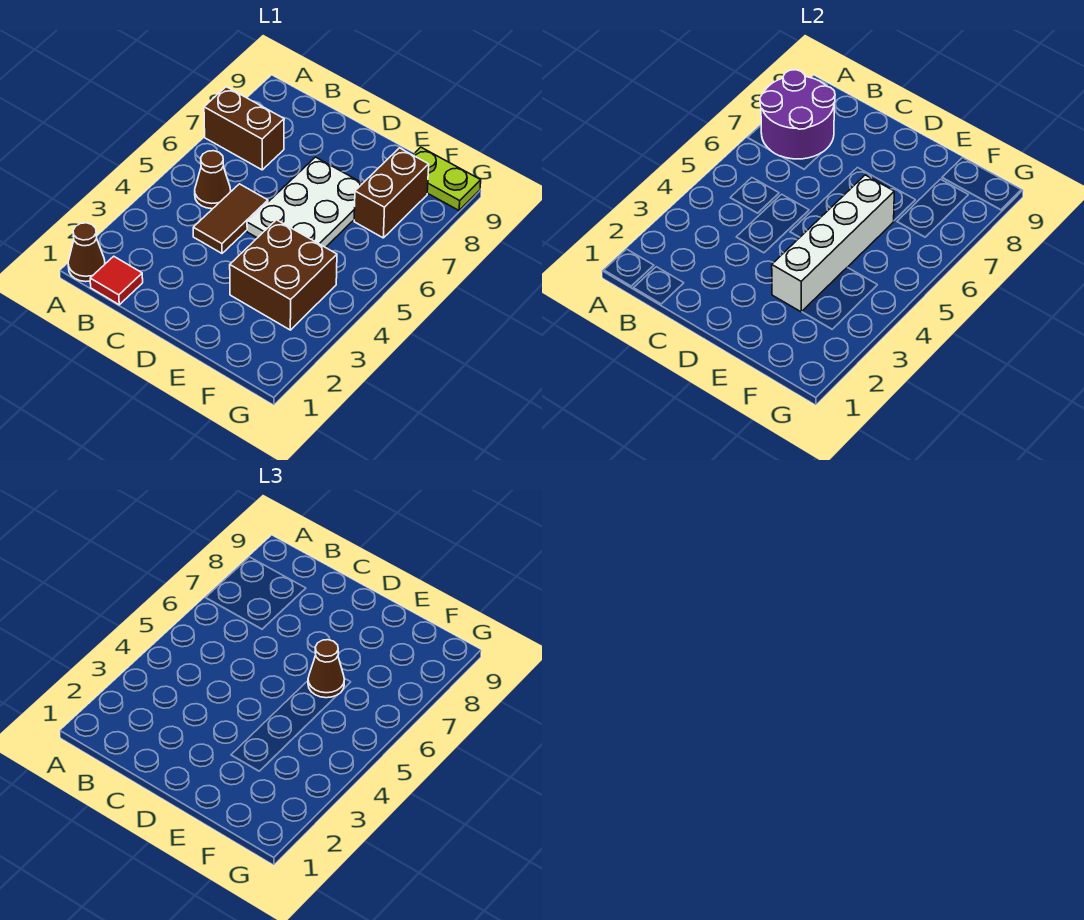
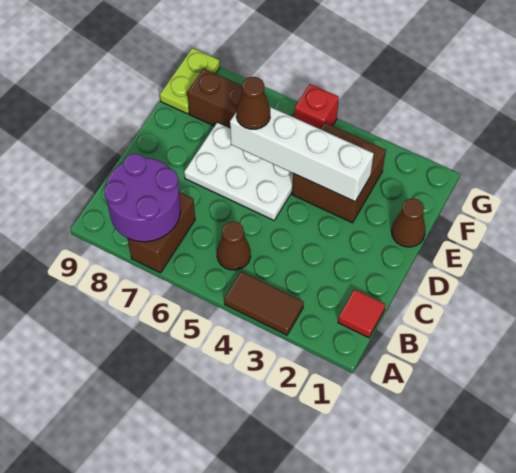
brown cone A1 level 1 -> brown cone E1 level 1
brown tile C4:C5 level 1 -> brown tile A3:A4 level 1
none -> red brick G5 level 1

